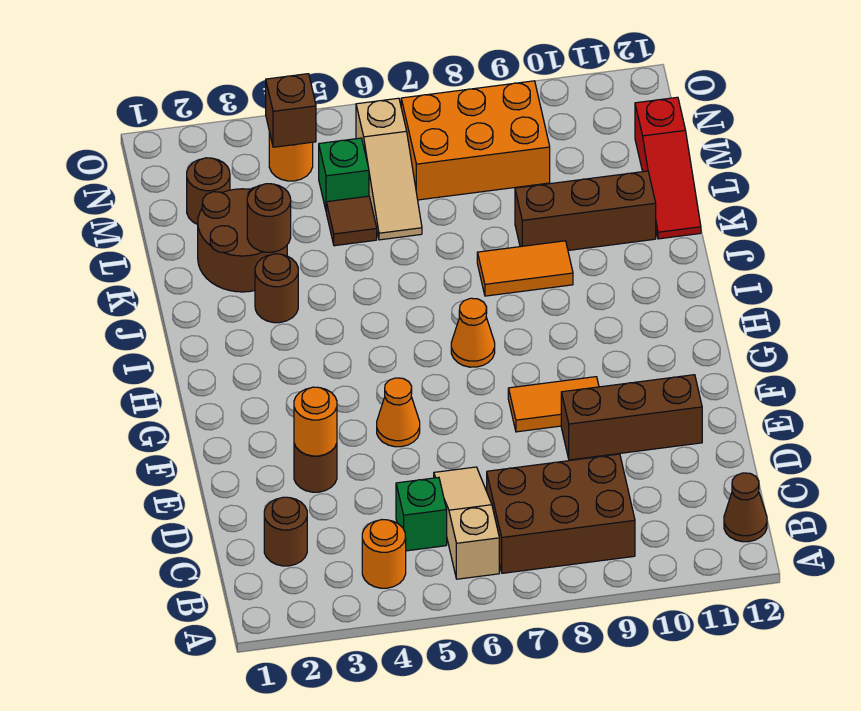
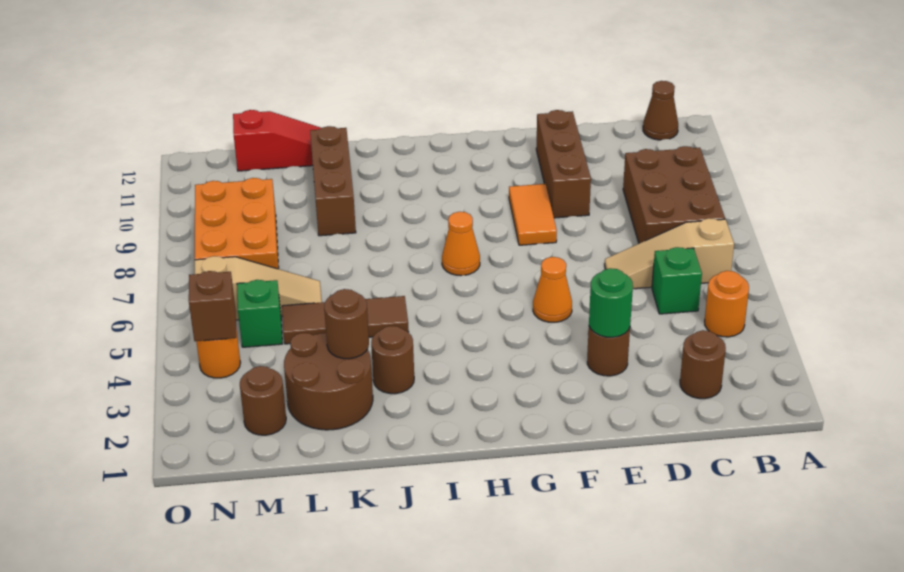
orange round brick E3 level 2 -> green round brick E3 level 2
orange tile J8:J9 level 1 -> none
brown tile L5 level 1 -> brown tile J5:L5 level 1

